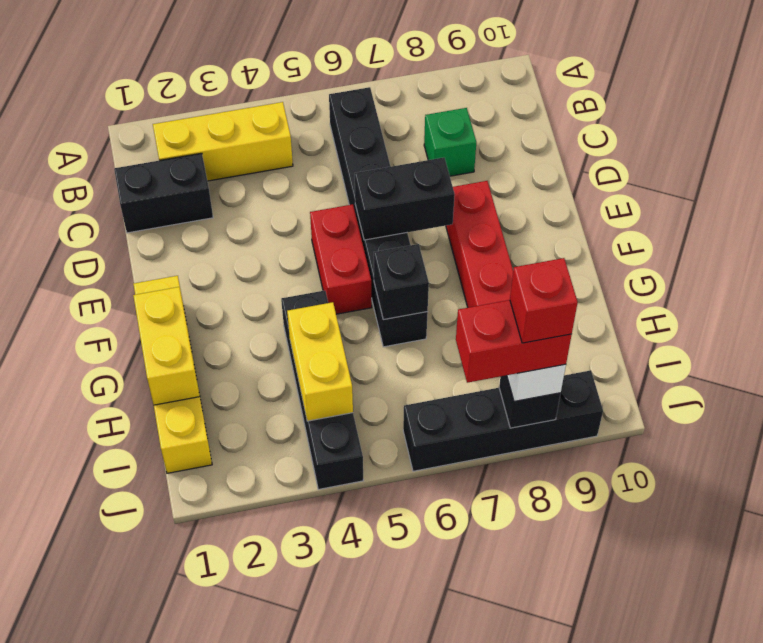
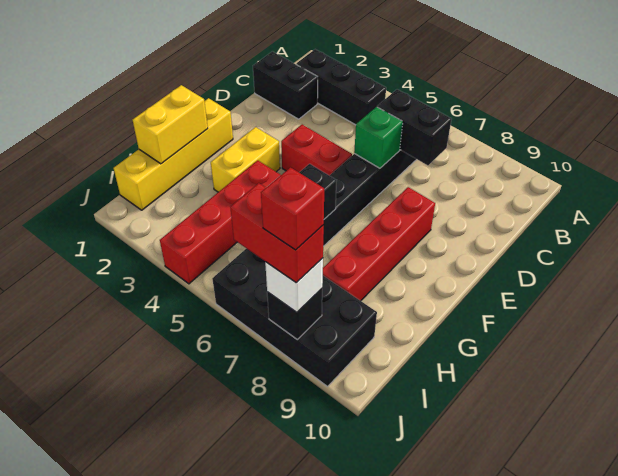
yellow brick B2:B4 level 1 -> black brick B2:B4 level 1
green brick C8 level 1 -> green brick D6 level 2
red brick E5:F5 level 1 -> red brick E4:E5 level 1
black brick E6:E7 level 2 -> black brick C6:C7 level 2
black brick G4:J4 level 1 -> red brick G4:J4 level 1
yellow brick H4:I4 level 2 -> yellow brick F3:G3 level 1
black brick J6:J9 level 1 -> black brick I6:J9 level 1

